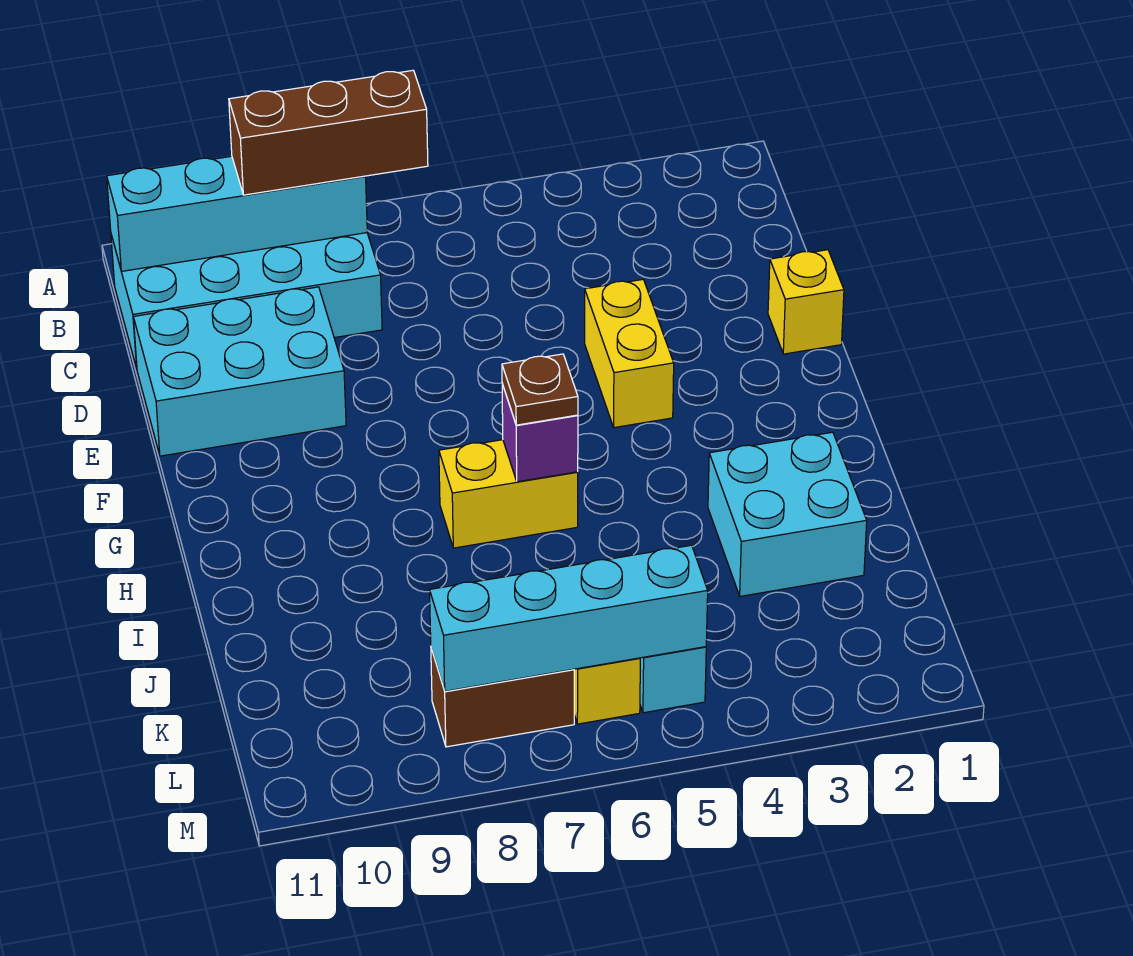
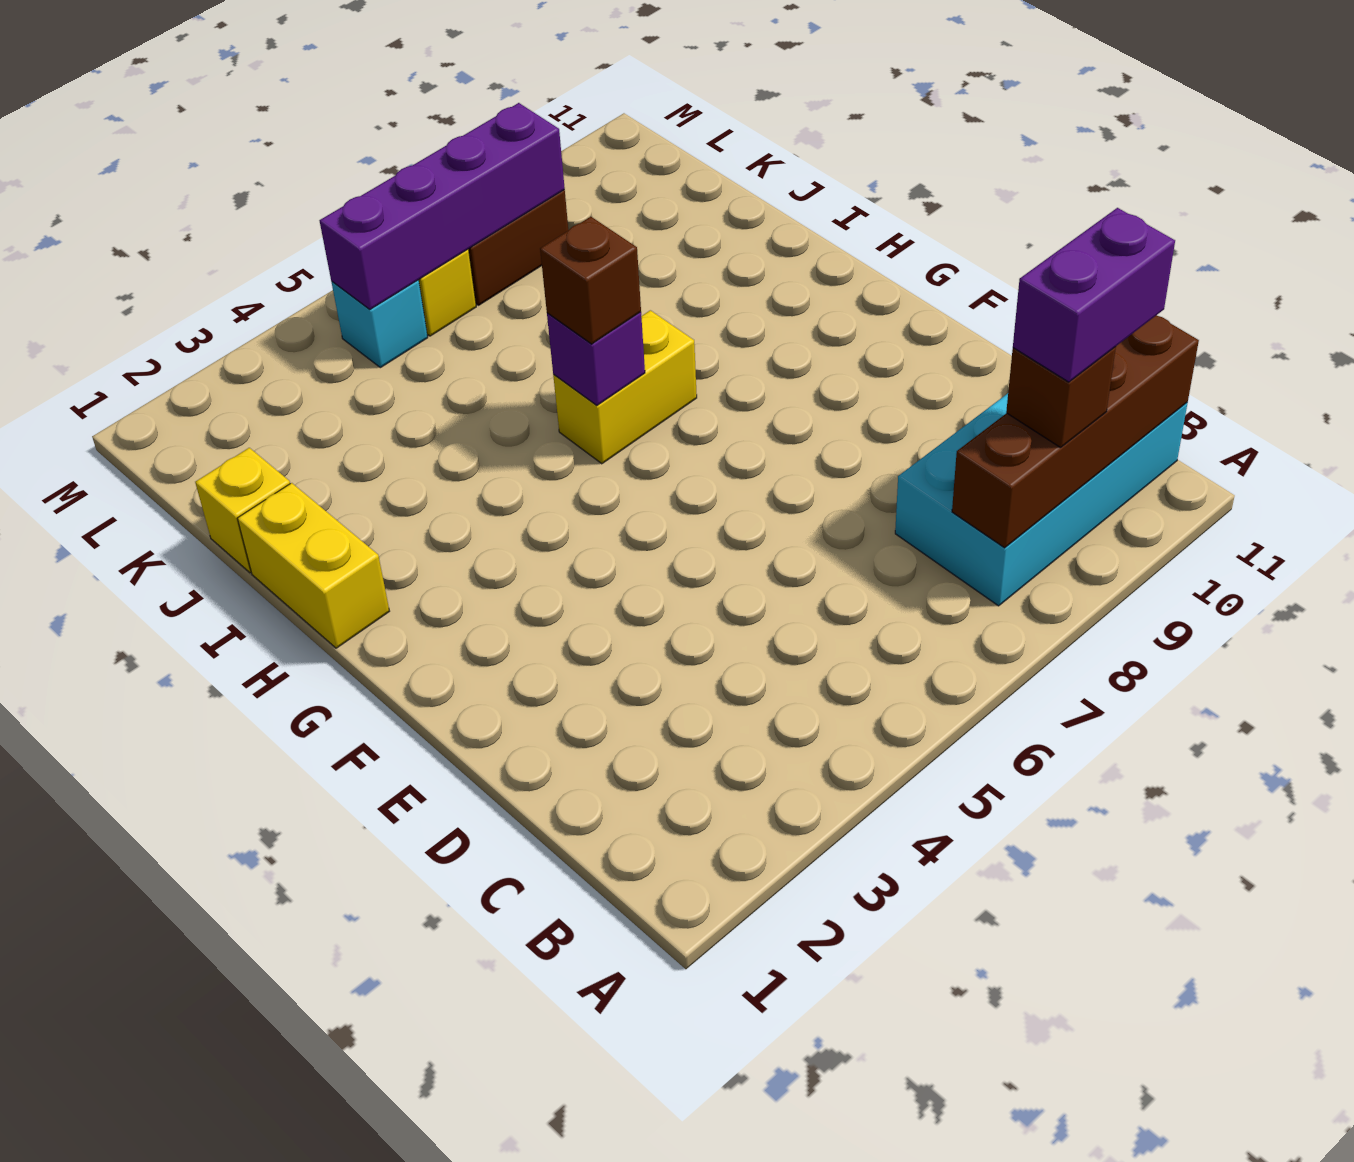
brown brick B7:B9 level 3 -> brown brick B9 level 3
cyan brick B8:B11 level 2 -> brown brick B8:B11 level 2
none -> purple brick B9:B10 level 4
cyan brick D9:E11 level 1 -> none
yellow brick E1 level 1 -> yellow brick J1 level 1
yellow brick E4:F4 level 1 -> yellow brick H1:I1 level 1
brown plate H6 level 3 -> brown brick H6 level 3
cyan brick I2:J3 level 1 -> none
cyan brick L5:L8 level 2 -> purple brick L5:L8 level 2

